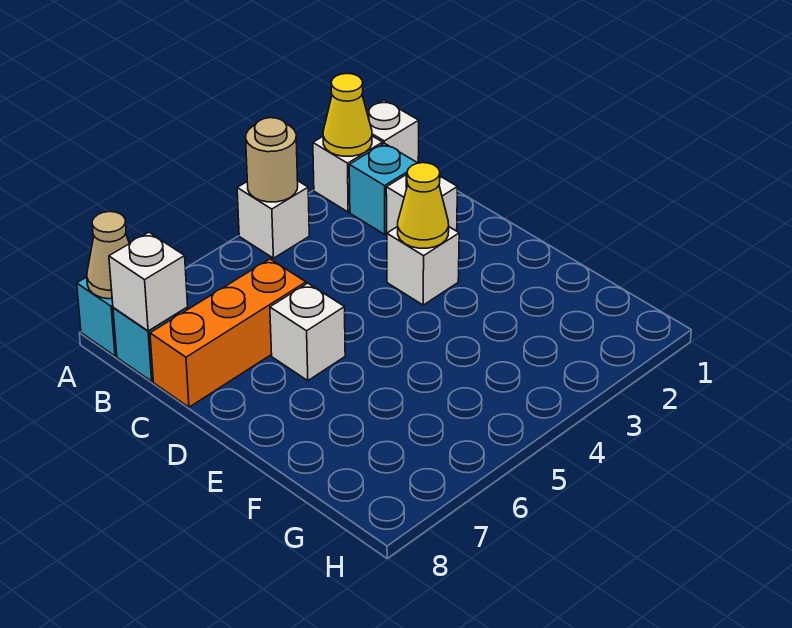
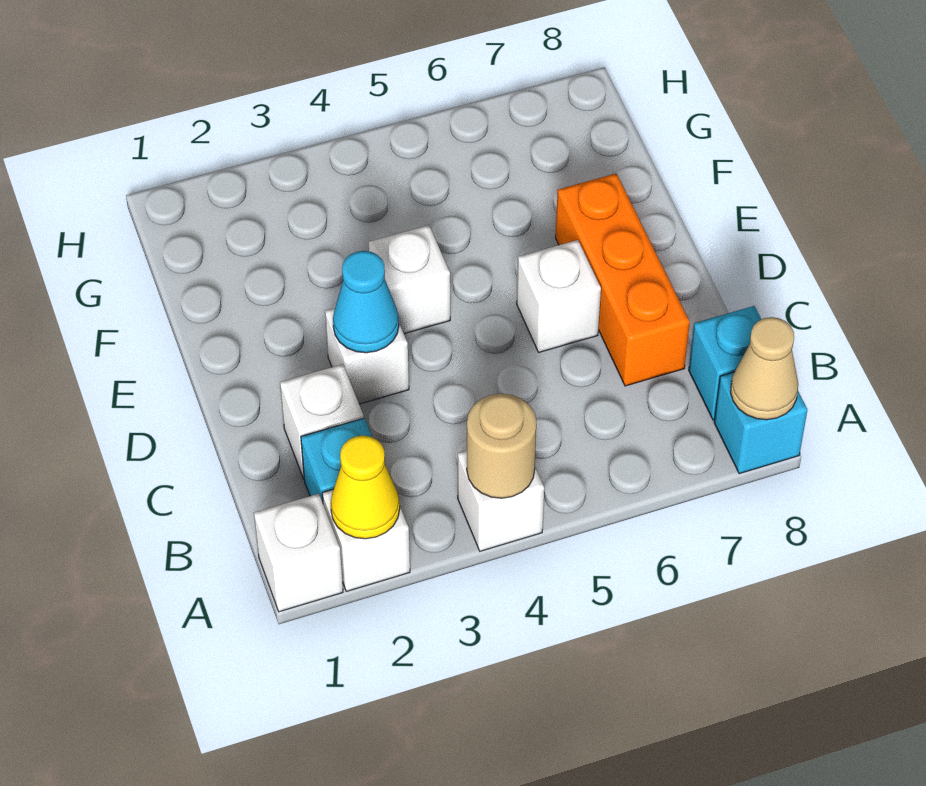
white brick B8 level 2 -> white brick E4 level 1
orange brick C6:C8 level 1 -> orange brick C7:E7 level 1
yellow cone D3 level 2 -> cyan cone D3 level 2

